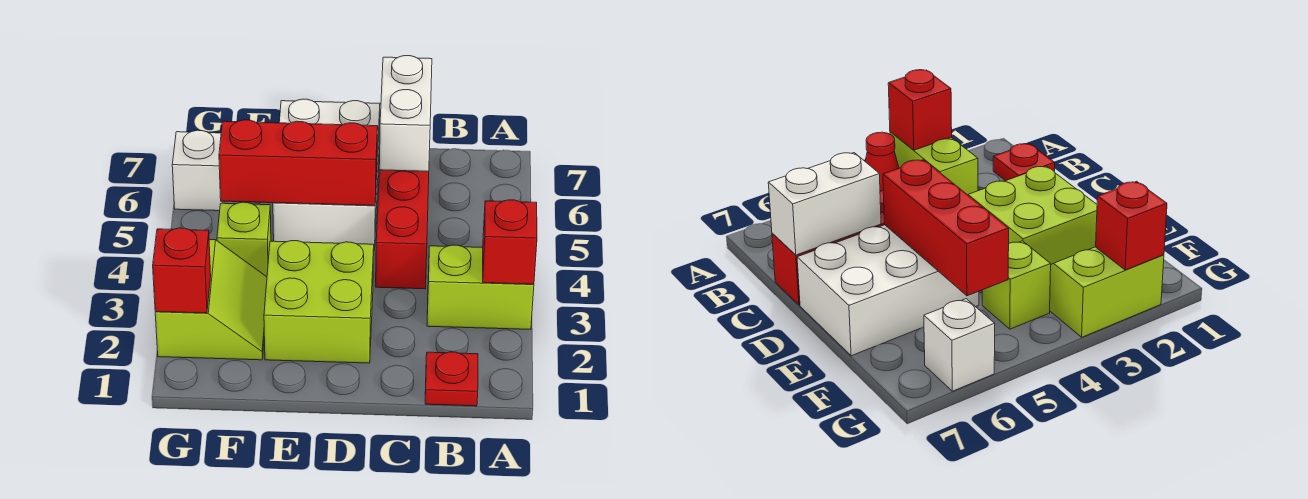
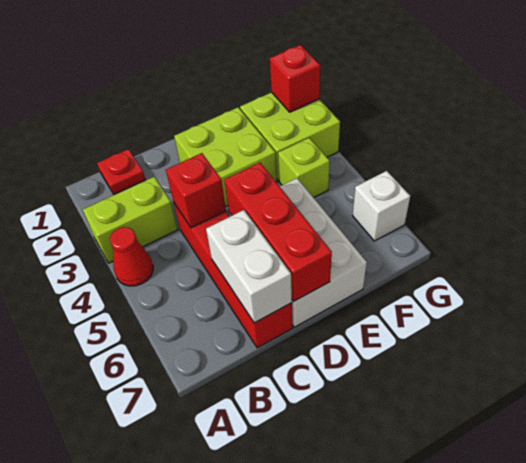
red brick A3 level 2 -> red brick C4 level 2
red brick D5:F5 level 2 -> red brick D5:D7 level 2
lime slope F2:G3 level 1 top G -> lime brick F2:G3 level 1

